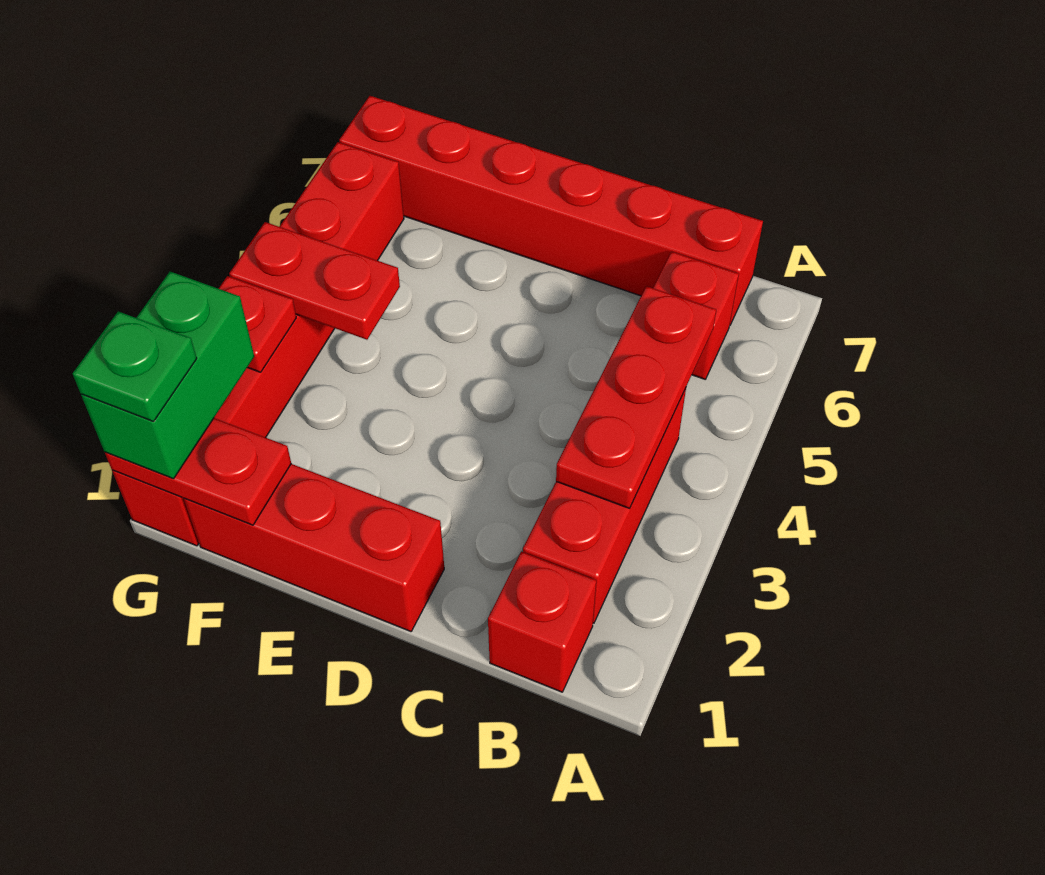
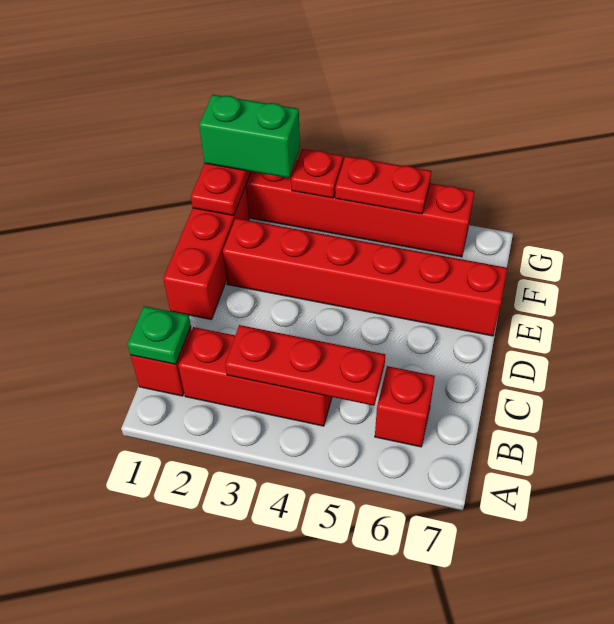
red brick B7:G7 level 1 -> red brick E2:E7 level 1
red plate F4:G4 level 2 -> red plate G4:G5 level 2
green plate G1 level 4 -> green plate B1 level 2

